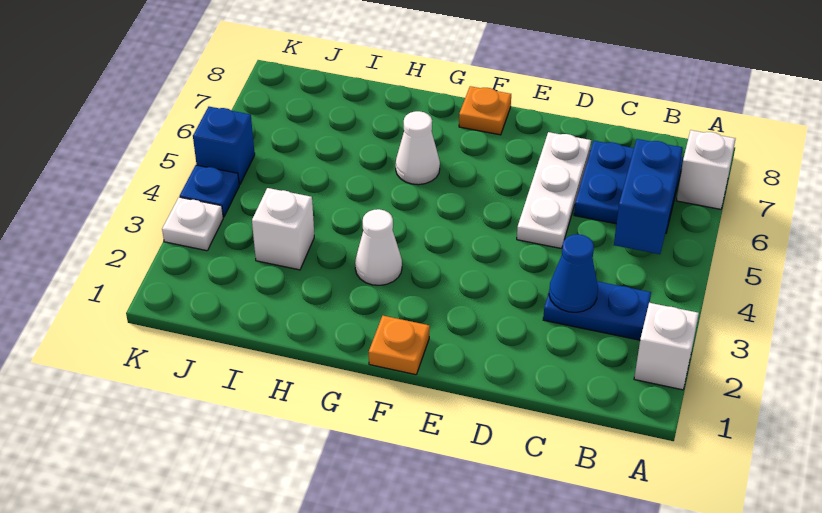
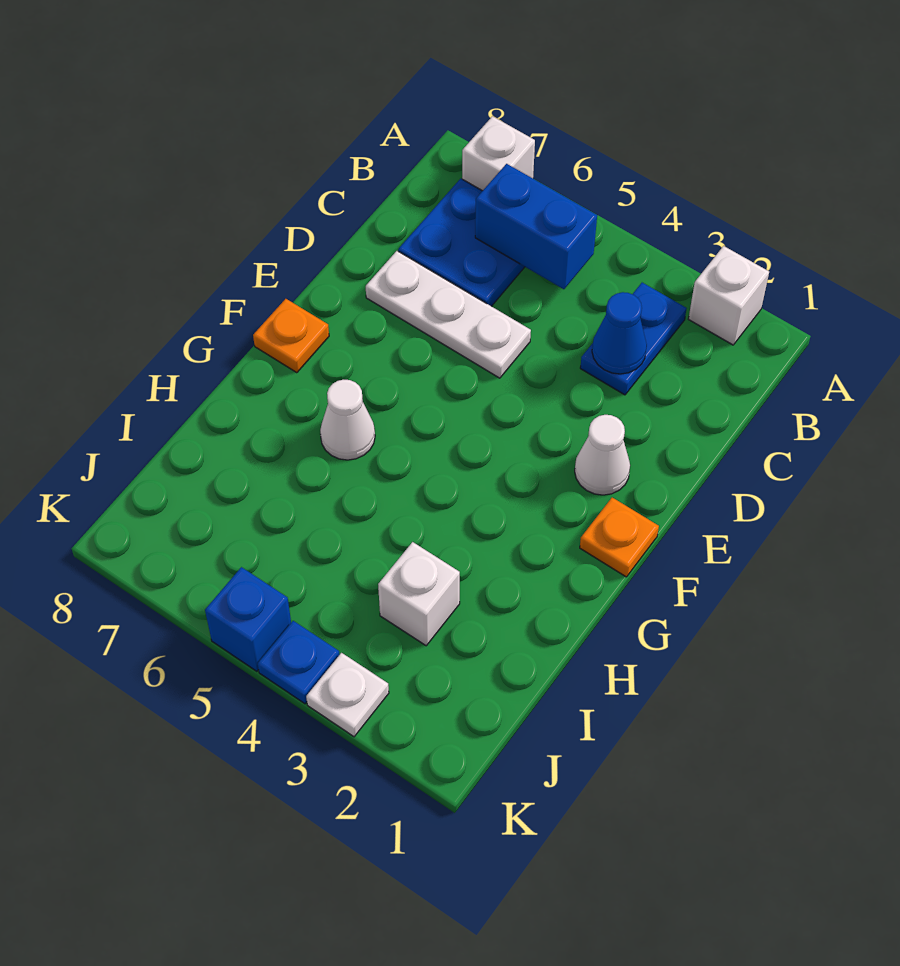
white cone G3 level 1 -> white cone E2 level 1

